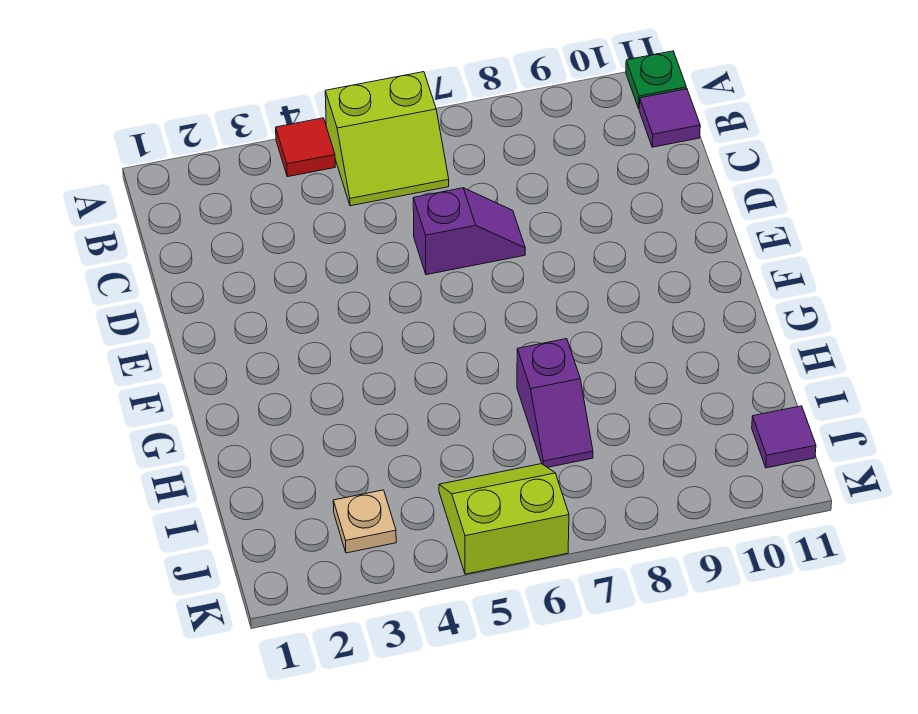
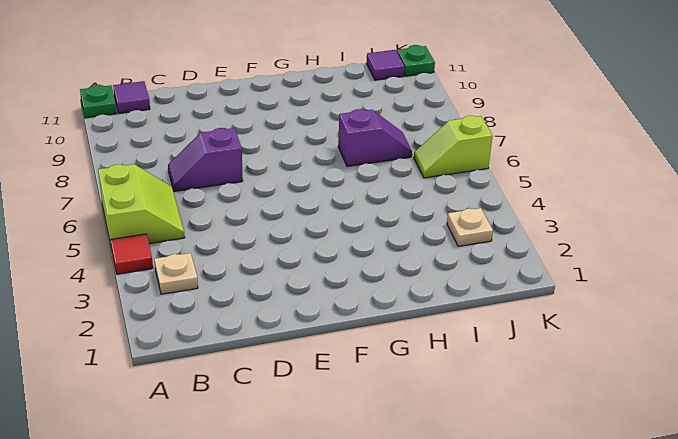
none -> tan plate B3 level 1
purple slope D6:D7 level 1 top 6 -> purple slope C7:D7 level 1 top D
lime slope J5:K6 level 1 top K -> lime slope J6:K6 level 1 top K
none -> green plate K11 level 1

